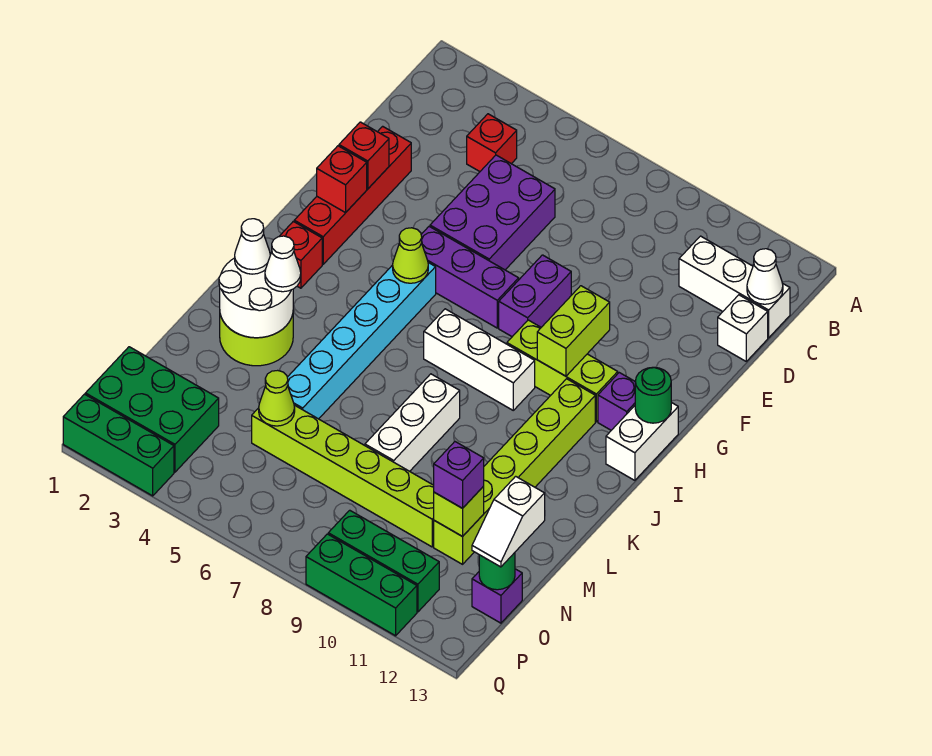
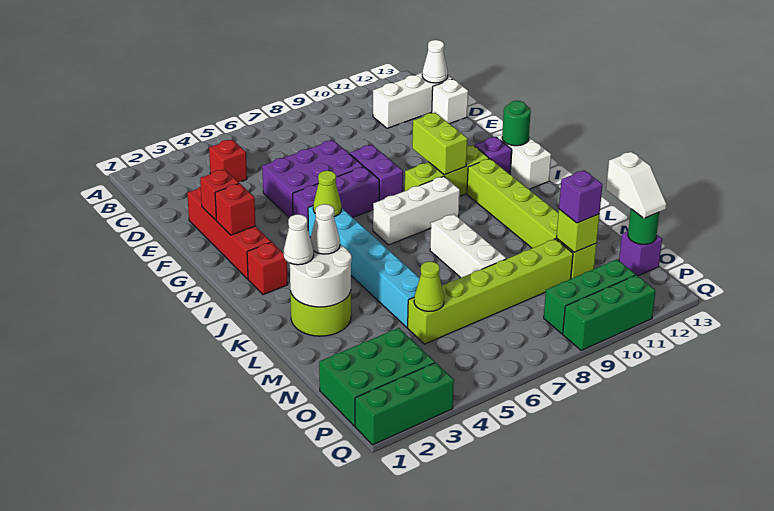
purple brick D5:F6 level 1 -> purple brick E5:F7 level 1

